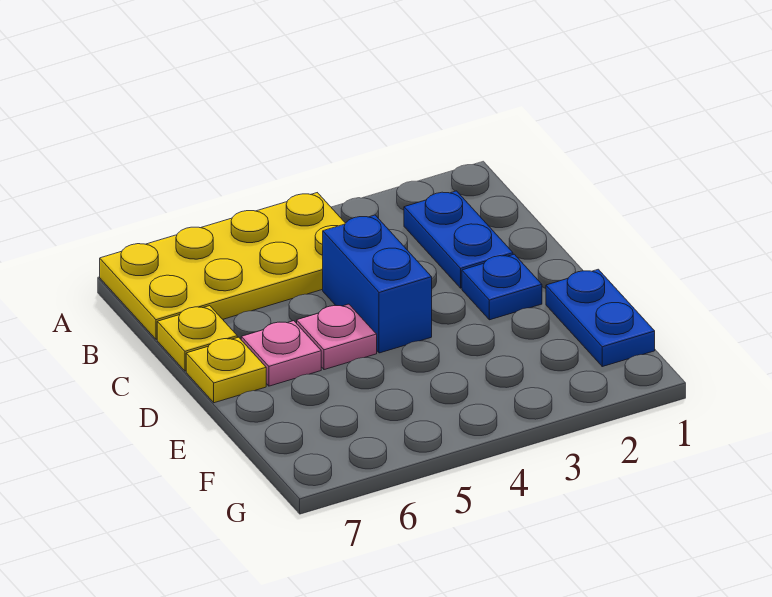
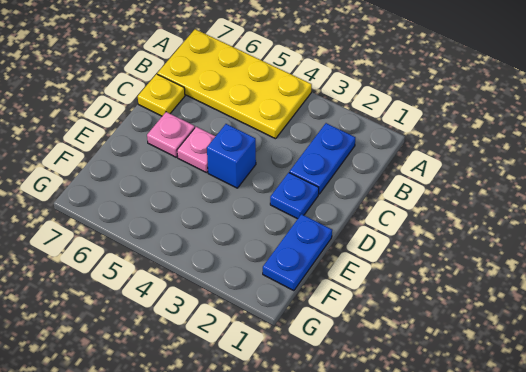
blue brick C4:D4 level 1 -> blue brick D4 level 1
yellow plate D7 level 1 -> none

